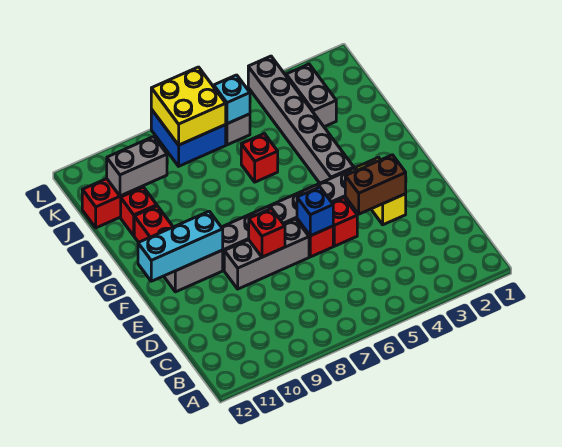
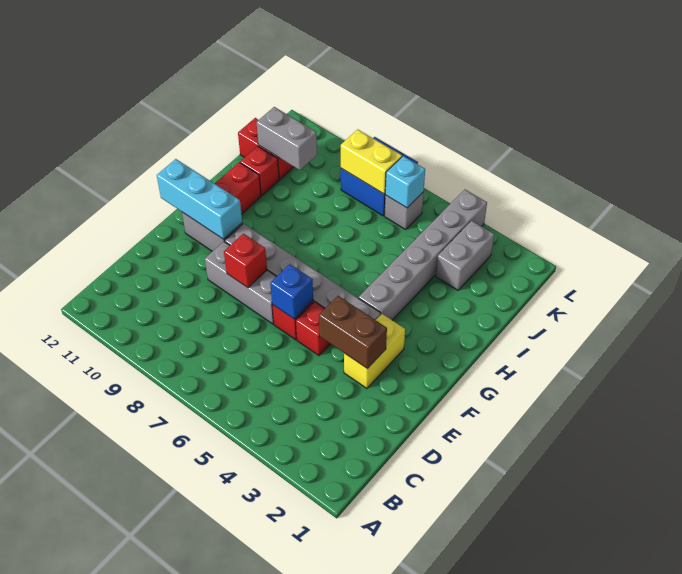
red brick I6 level 1 -> none
yellow brick K7:L8 level 2 -> yellow brick K7:K8 level 2

